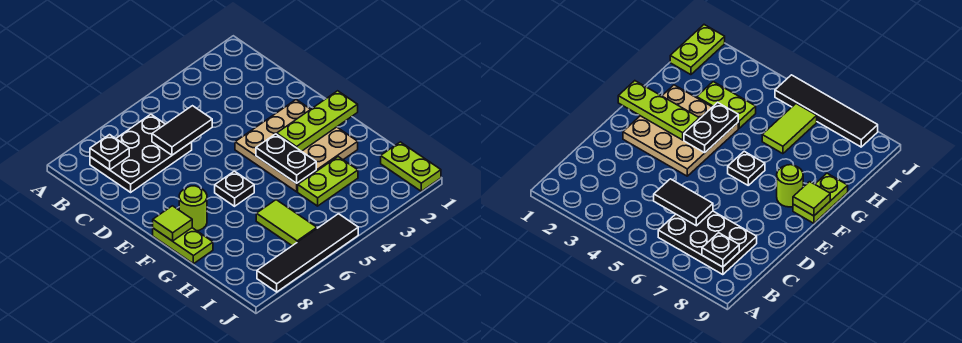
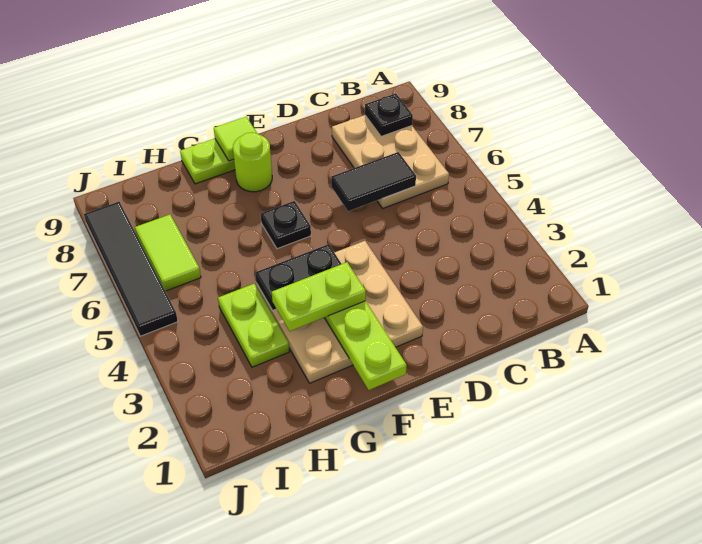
black plate B6:C8 level 1 -> tan plate B6:C8 level 1
black tile C5:C6 level 2 -> black tile C6:D6 level 2
lime tile H6:I6 level 1 -> lime tile I6:I7 level 1
lime plate I1:J1 level 1 -> lime plate F3:G3 level 3

